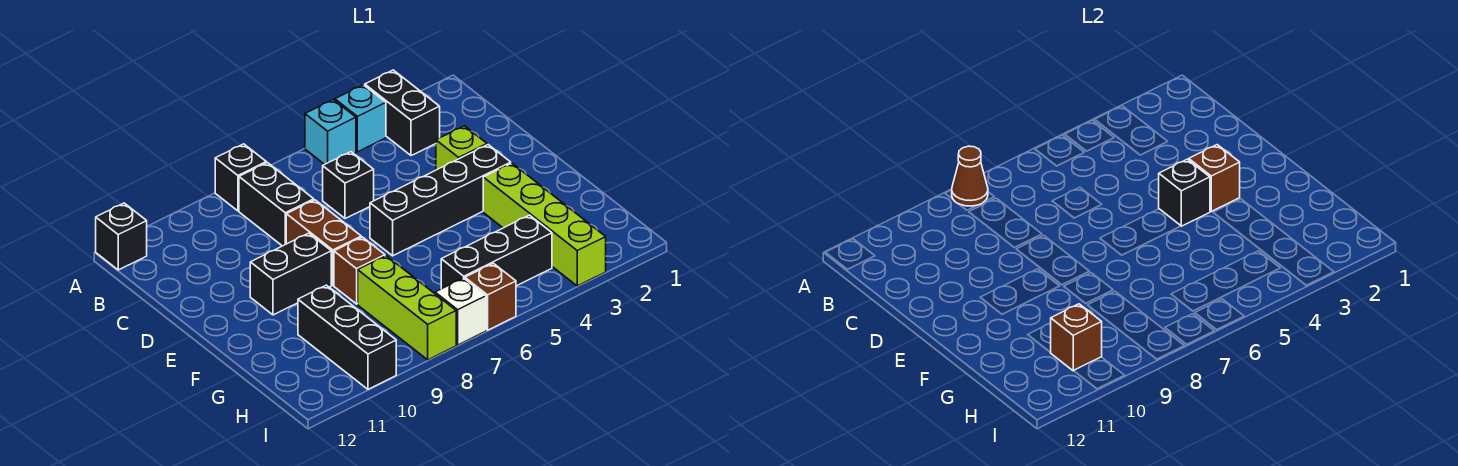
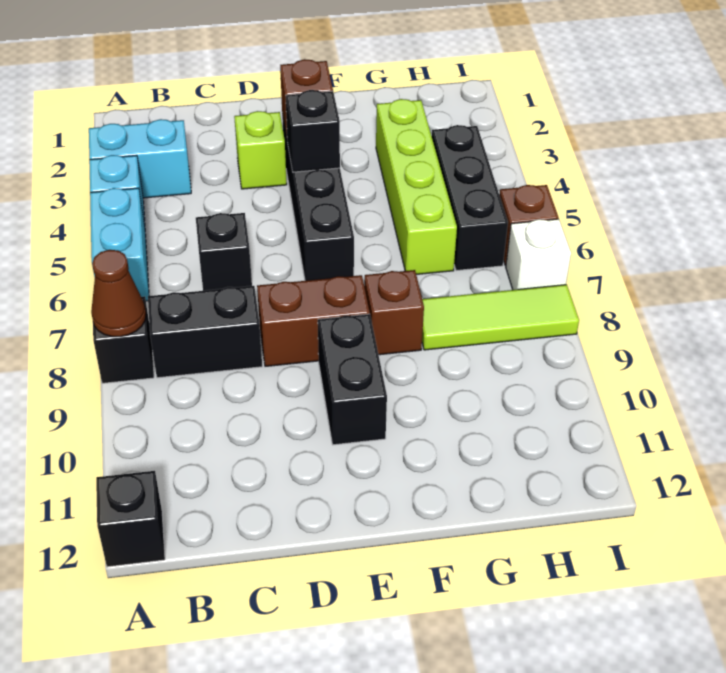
black brick A3:B3 level 1 -> cyan brick A3:B3 level 1
cyan brick A5 level 1 -> cyan brick A5:A6 level 1
lime brick F3:I3 level 1 -> lime brick G3:G6 level 1
lime brick G8:I8 level 1 -> lime tile G8:I8 level 1
black brick G10:I10 level 1 -> none
brown brick H10 level 2 -> none

